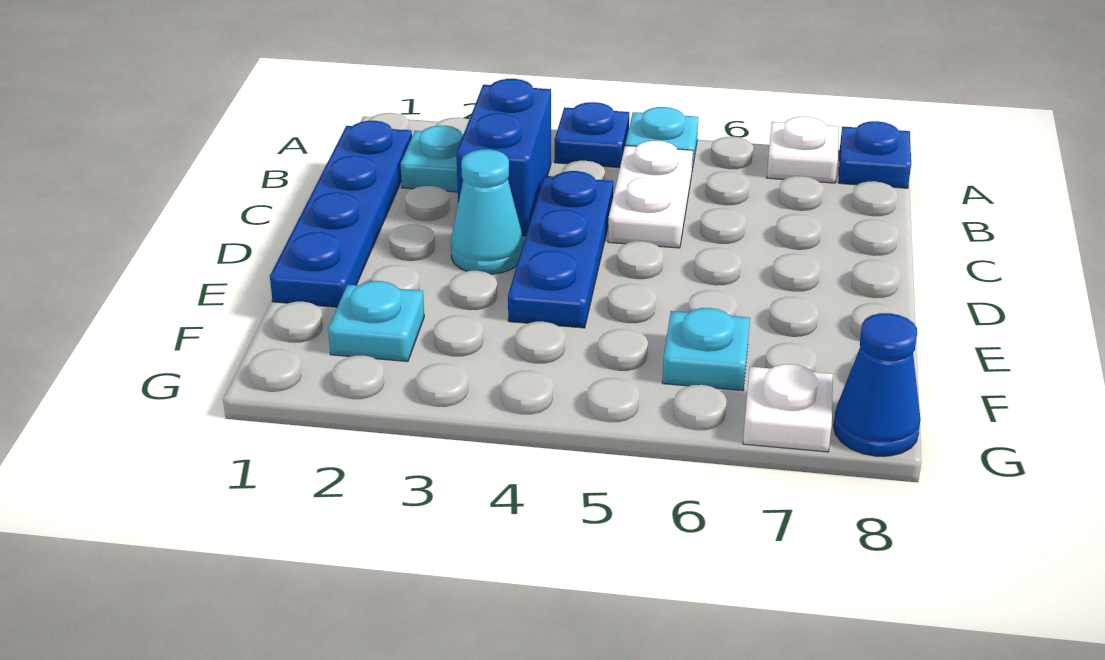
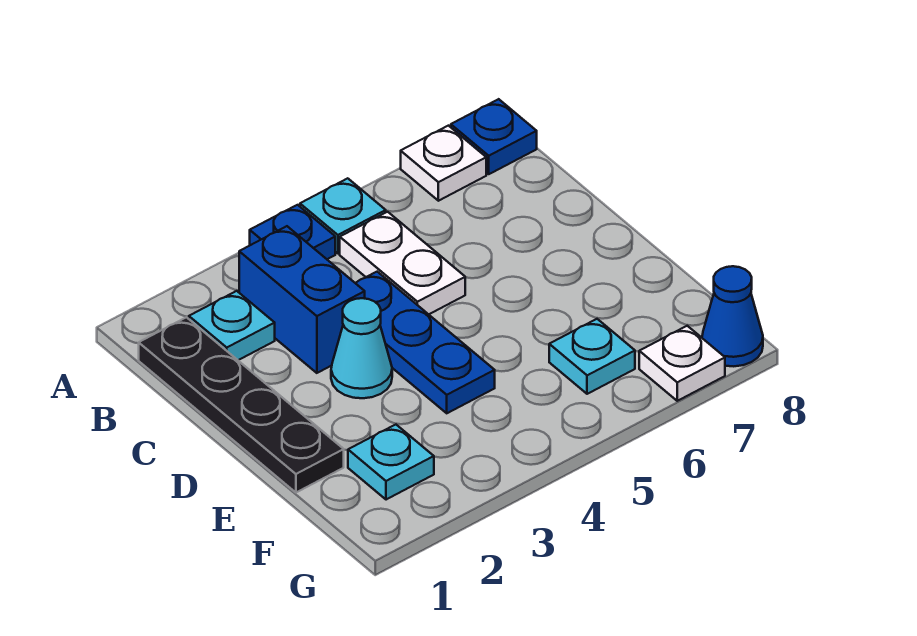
blue plate B1:E1 level 1 -> black plate B1:E1 level 1

